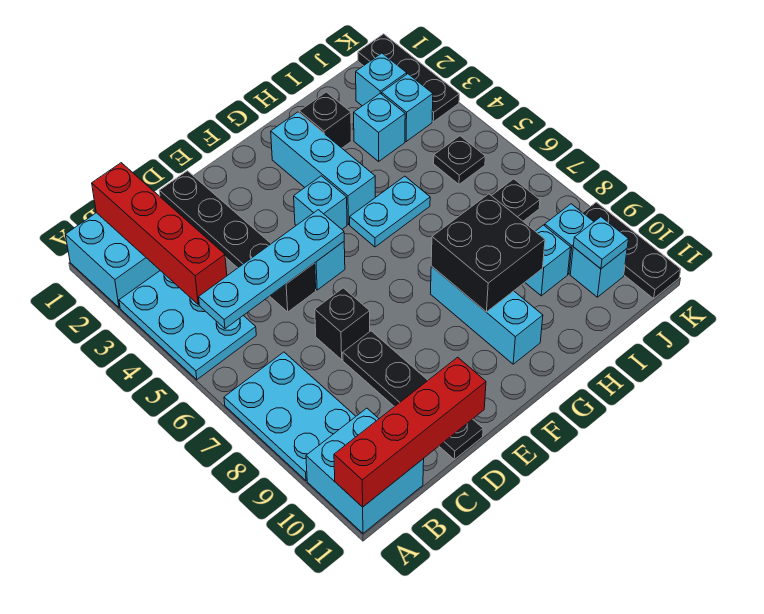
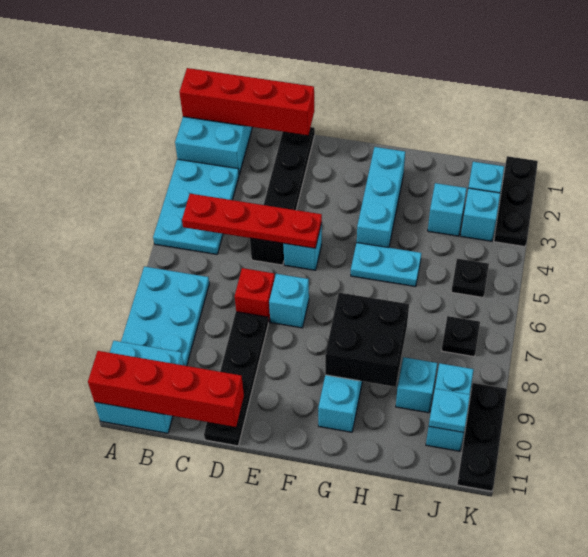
red brick B1:B4 level 2 -> red brick A1:D1 level 2
cyan plate B5:E5 level 2 -> red plate B5:E5 level 2
black brick D7 level 1 -> red brick D7 level 1
cyan brick F4 level 1 -> cyan brick E7 level 1
black brick H2 level 1 -> none

